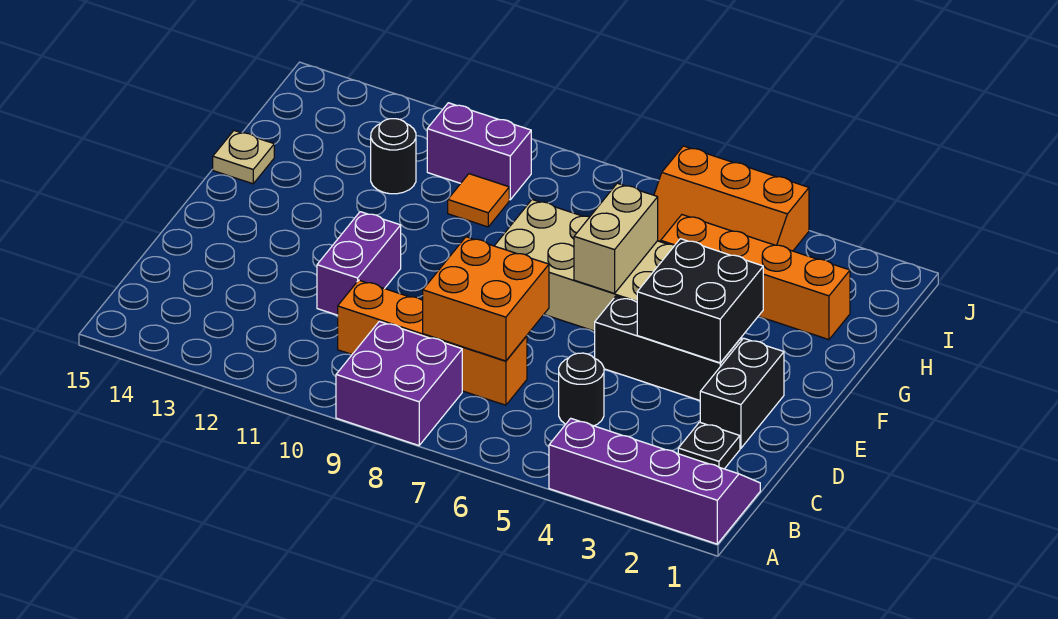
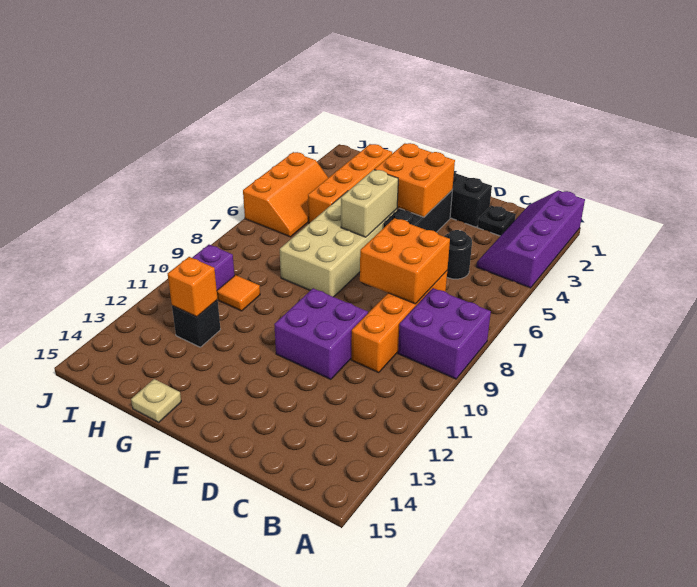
purple brick D11:E11 level 1 -> purple brick D10:E11 level 1
black brick E3:F4 level 2 -> orange brick E3:F4 level 2
tan brick F6:G6 level 2 -> tan brick F5:F6 level 2
black round brick H12 level 1 -> black brick H12 level 1
none -> orange brick H12 level 2

